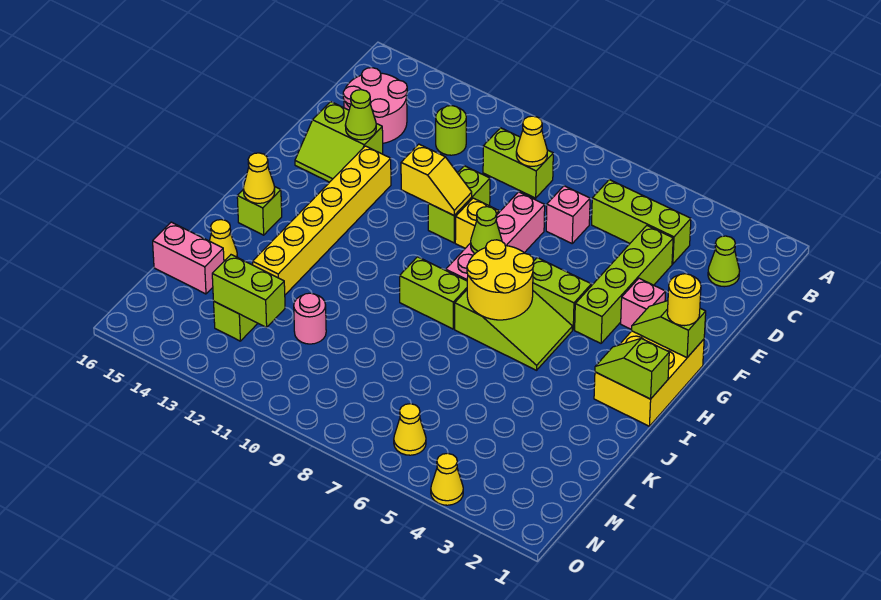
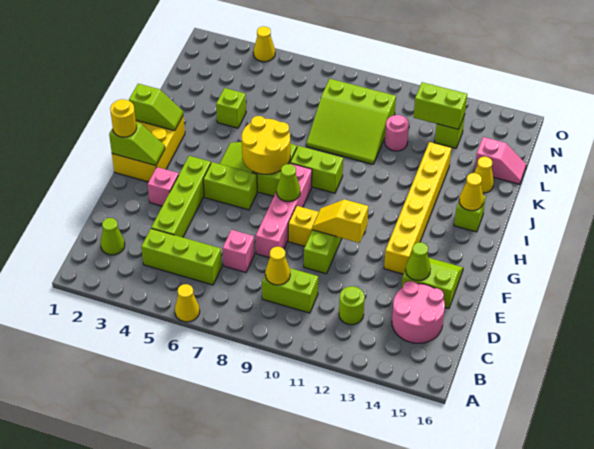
none -> lime brick K4 level 1
none -> lime slope K8:M10 level 1 top M
pink brick L15:L16 level 1 -> pink slope L15:L16 level 1 top 15
yellow cone N6 level 1 -> yellow cone A6 level 1

